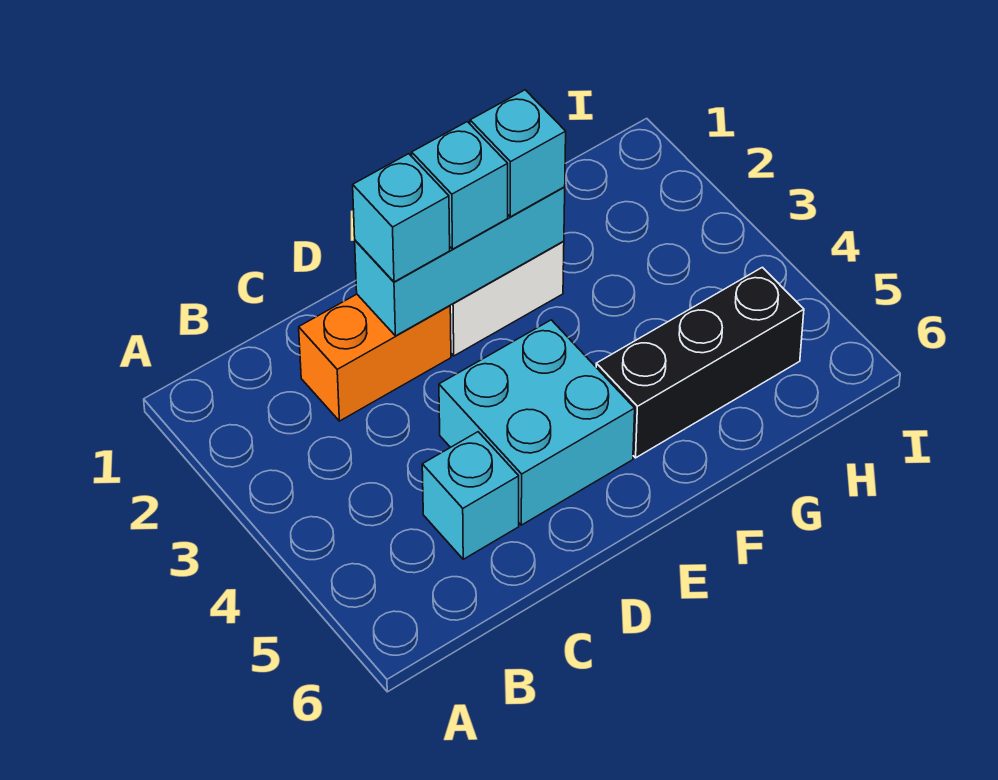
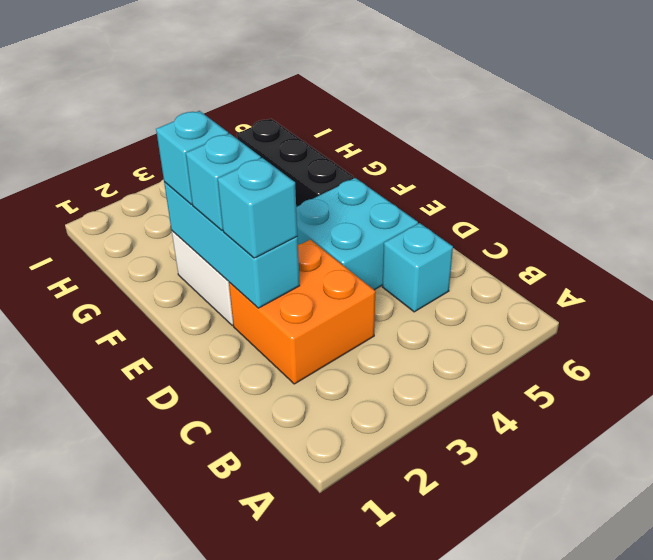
orange brick C2:D2 level 1 -> orange brick C2:D3 level 1

